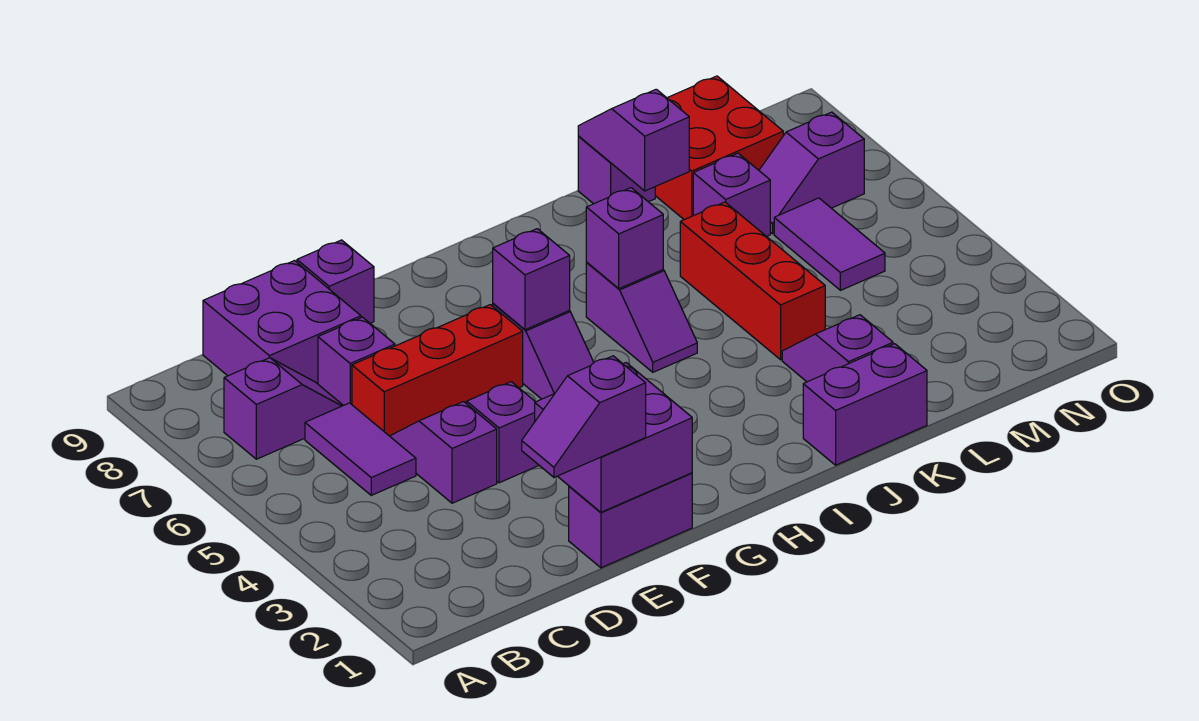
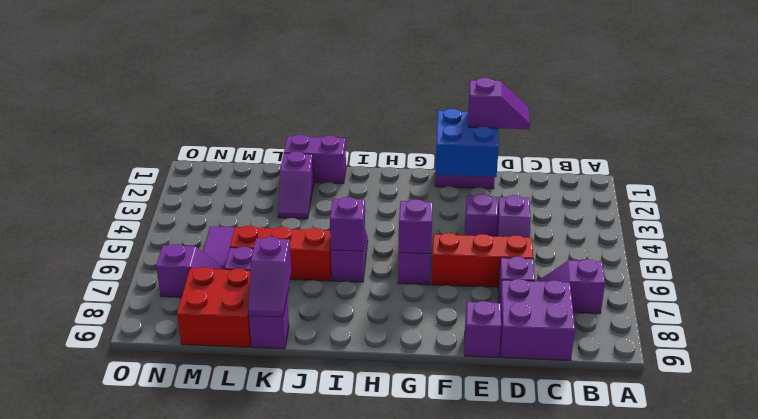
purple tile C5:C6 level 1 -> none
purple brick E1:F2 level 2 -> blue brick E1:F2 level 2
red brick K4:K6 level 1 -> red brick J6:L6 level 1

